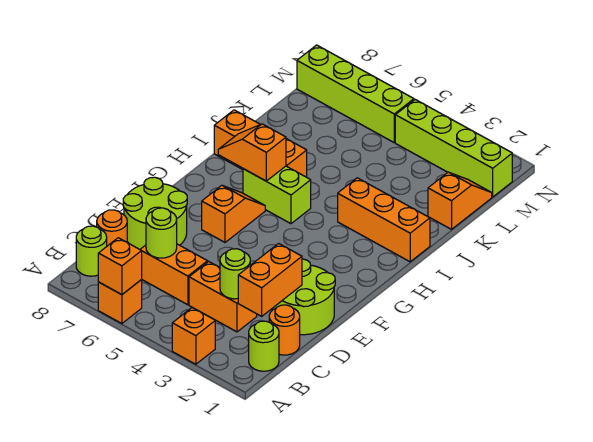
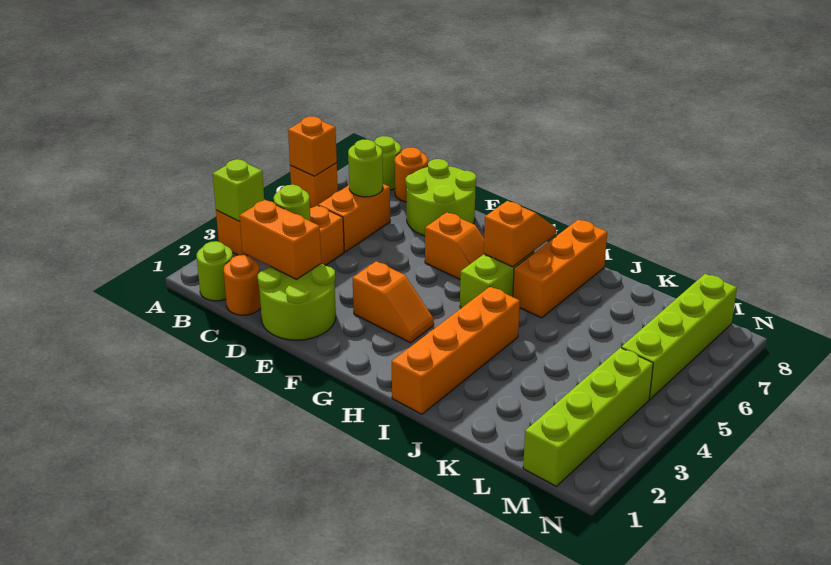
none -> lime brick A3 level 2
orange brick I1:I3 level 1 -> orange brick I1:I4 level 1
orange slope K1:L1 level 1 top K -> orange slope F3:G3 level 1 top F

